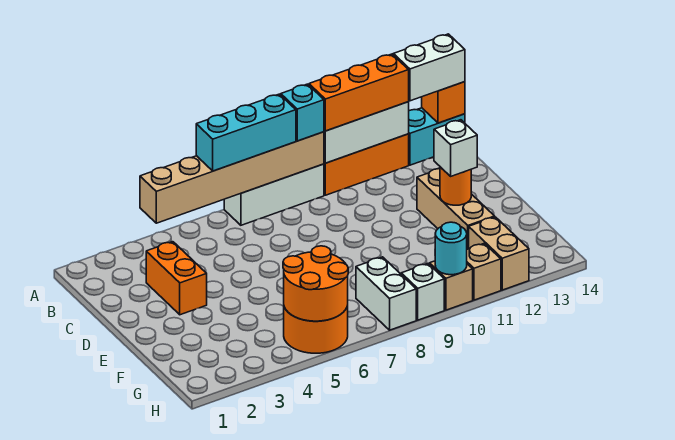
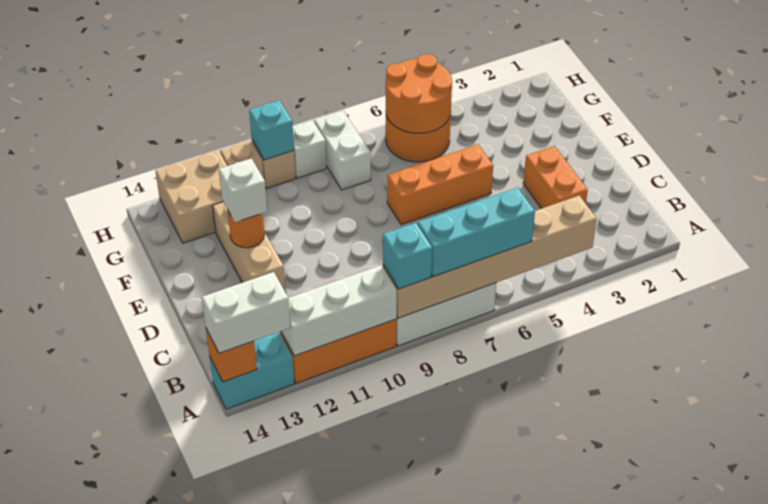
orange brick A10:A12 level 3 -> orange brick E5:E7 level 1
tan brick G12:H12 level 1 -> tan brick G12:H13 level 1
cyan round brick H10 level 2 -> cyan brick H10 level 2

